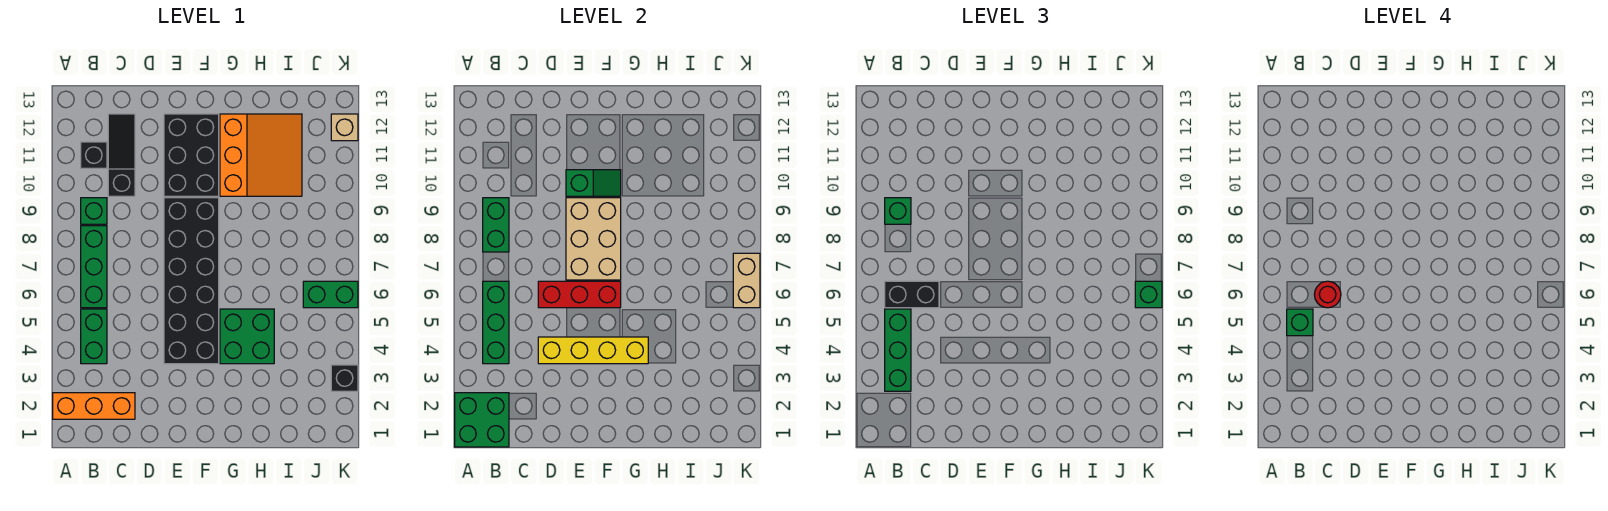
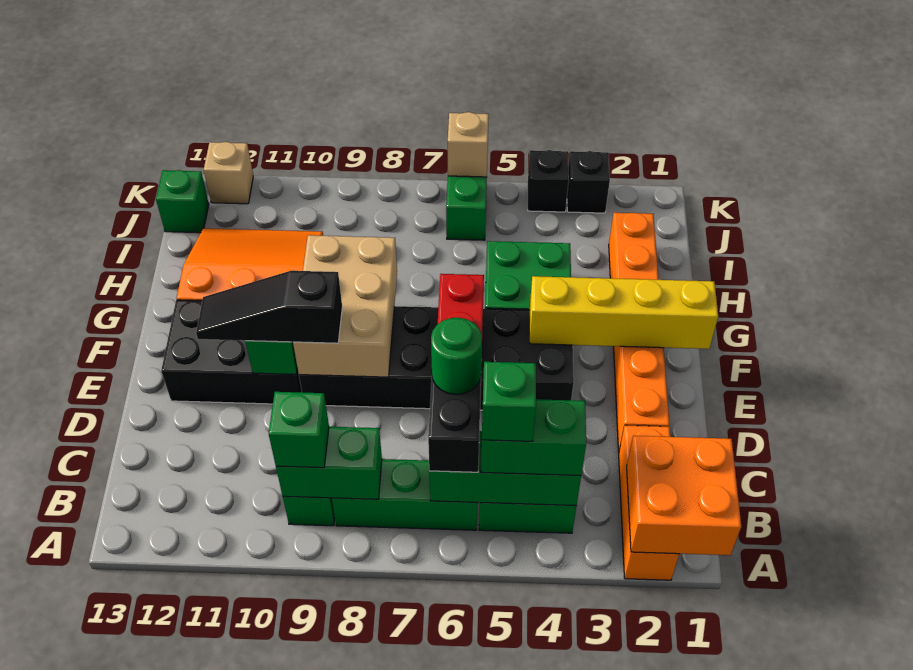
green brick A1:B2 level 2 -> orange brick A1:B2 level 2
green brick B3:B5 level 3 -> green brick B4:B5 level 3
black brick B11 level 1 -> black brick K4 level 1
red round brick C6 level 4 -> green round brick C6 level 4
black slope C10:C12 level 1 top 10 -> black slope E9:E11 level 3 top 9
none -> orange brick D2:I2 level 1
yellow brick D4:G4 level 2 -> yellow brick F1:F4 level 2
tan brick E7:F9 level 2 -> tan brick E8:G9 level 2
tan brick K6:K7 level 2 -> tan brick K6 level 2
green brick K6 level 3 -> green brick J13 level 1

